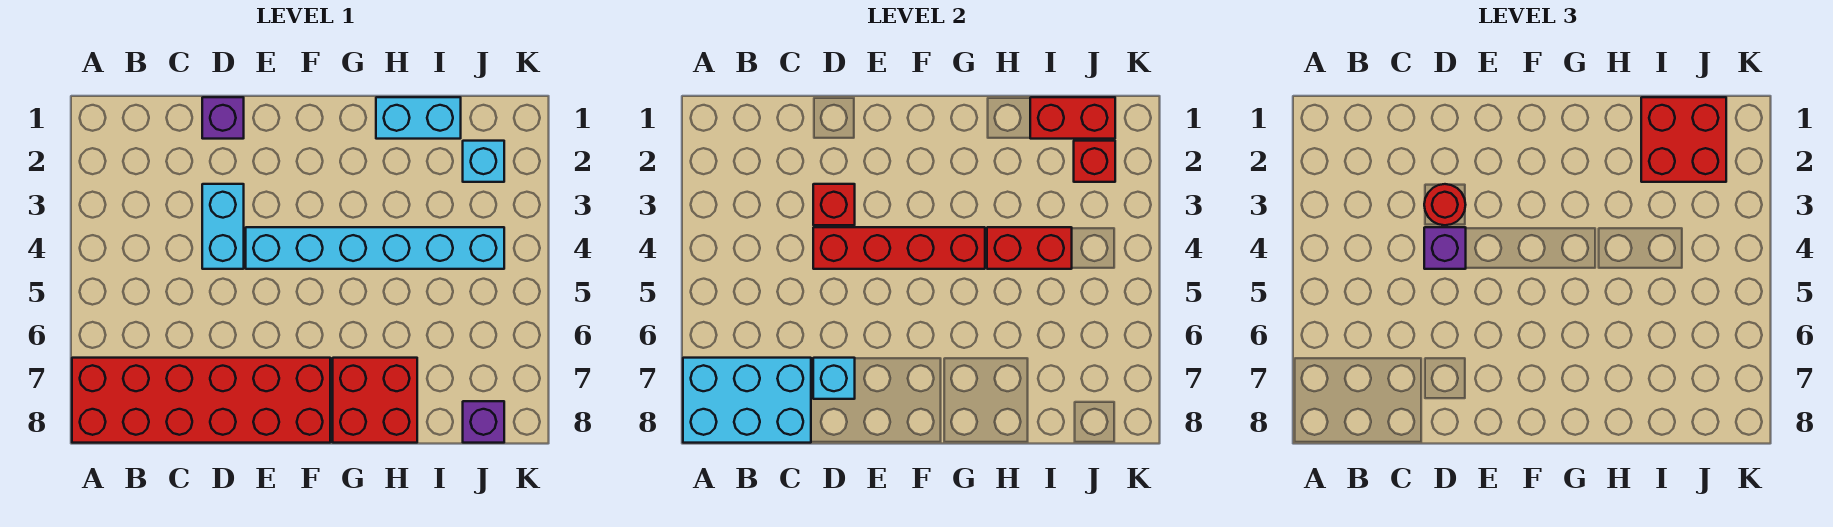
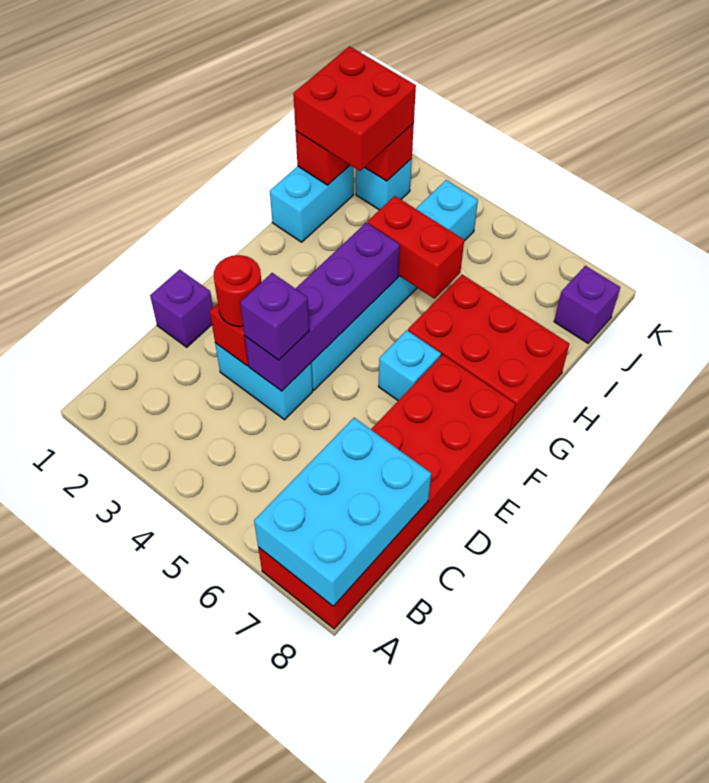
red brick D4:G4 level 2 -> purple brick D4:G4 level 2
cyan brick D7 level 2 -> cyan brick F6 level 1
red brick G7:H8 level 1 -> red brick G6:H8 level 1
red brick H4:I4 level 2 -> red brick H4:H5 level 2

